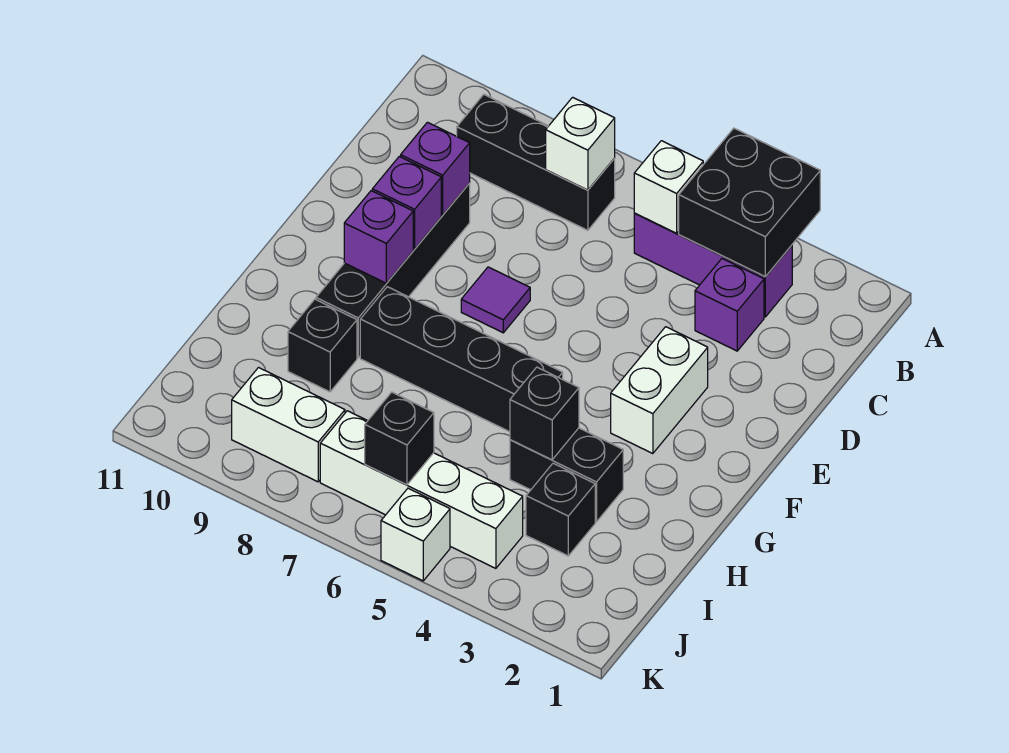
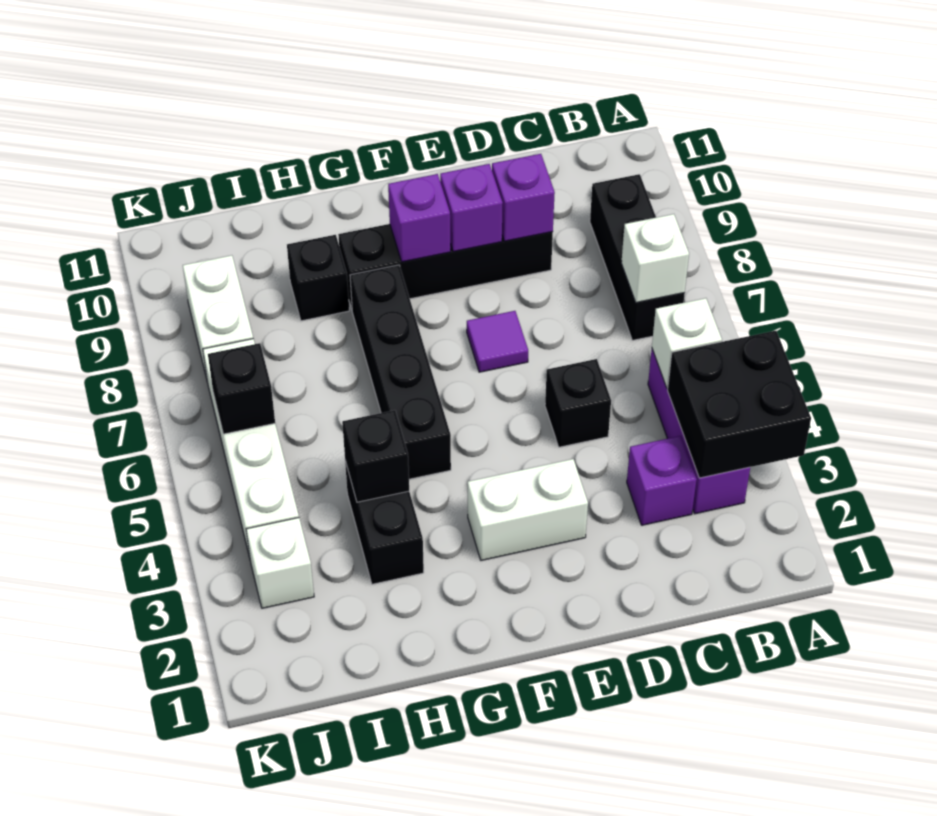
black brick I3 level 1 -> black brick D5 level 1
white brick K5 level 1 -> white brick J3 level 1

